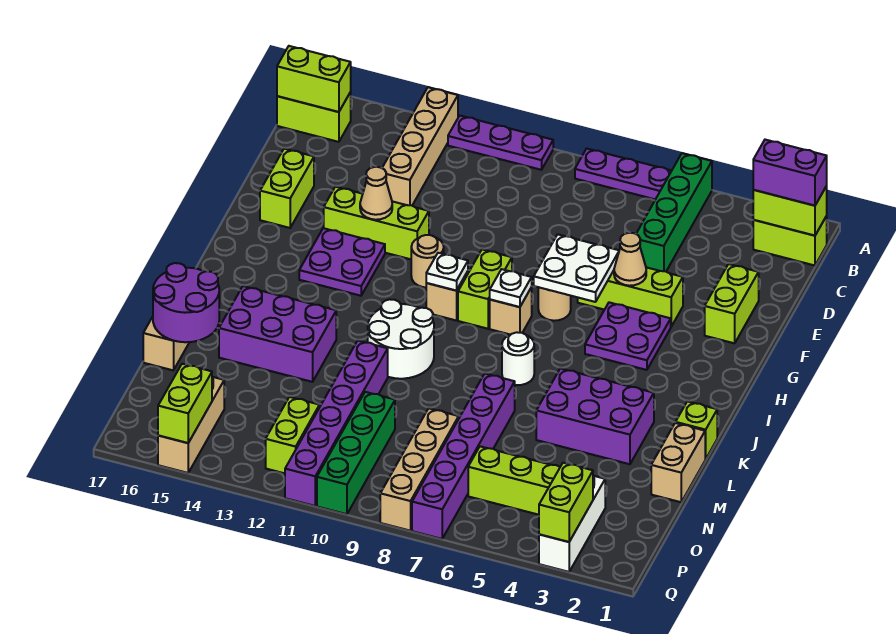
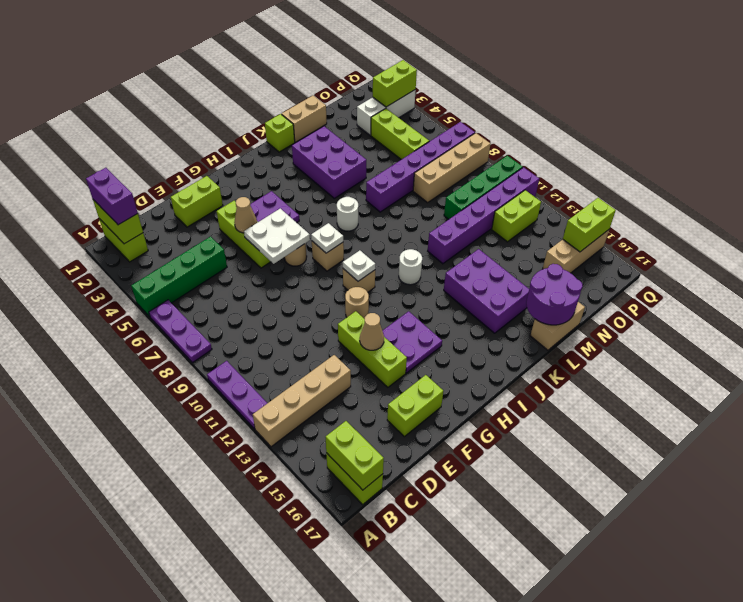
lime brick G9:H9 level 1 -> none
white round brick J10:K11 level 1 -> white round brick J11 level 1

